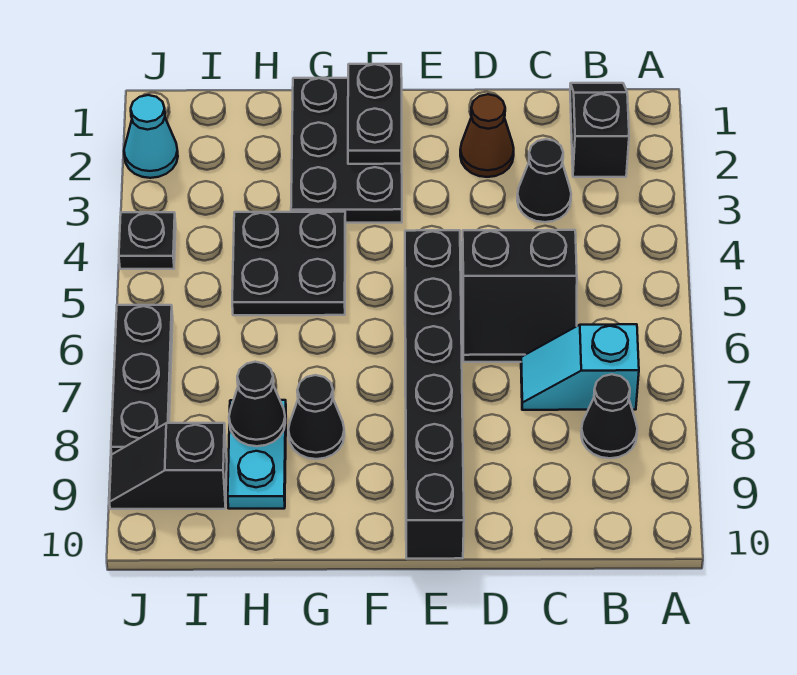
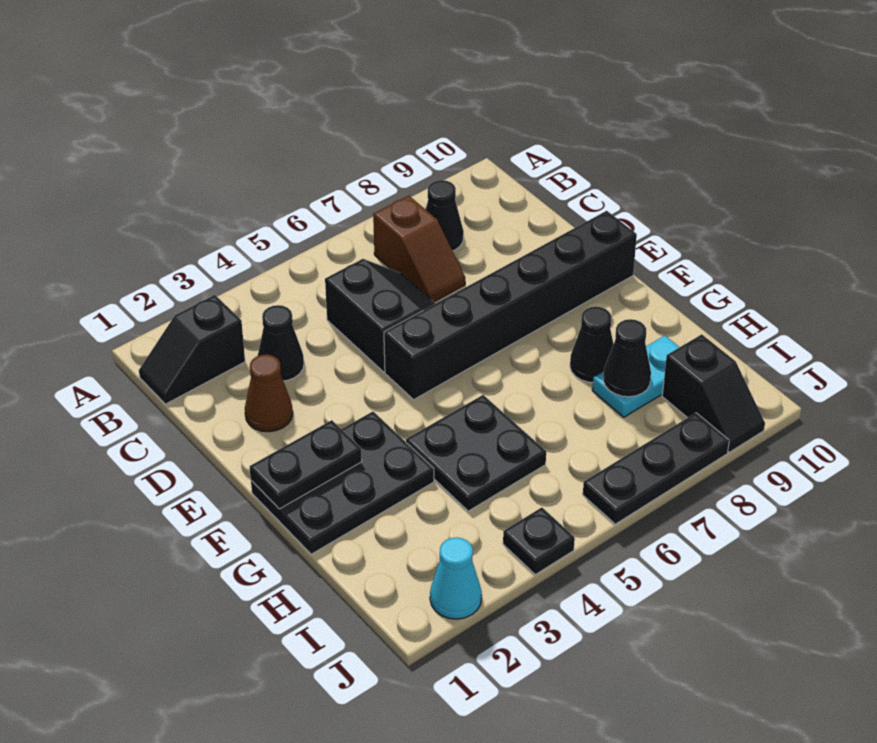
cyan slope B7:C7 level 1 top B -> brown slope B7:C7 level 1 top B

